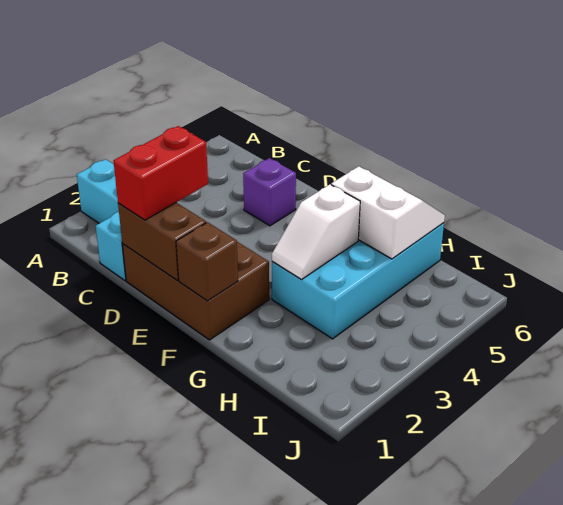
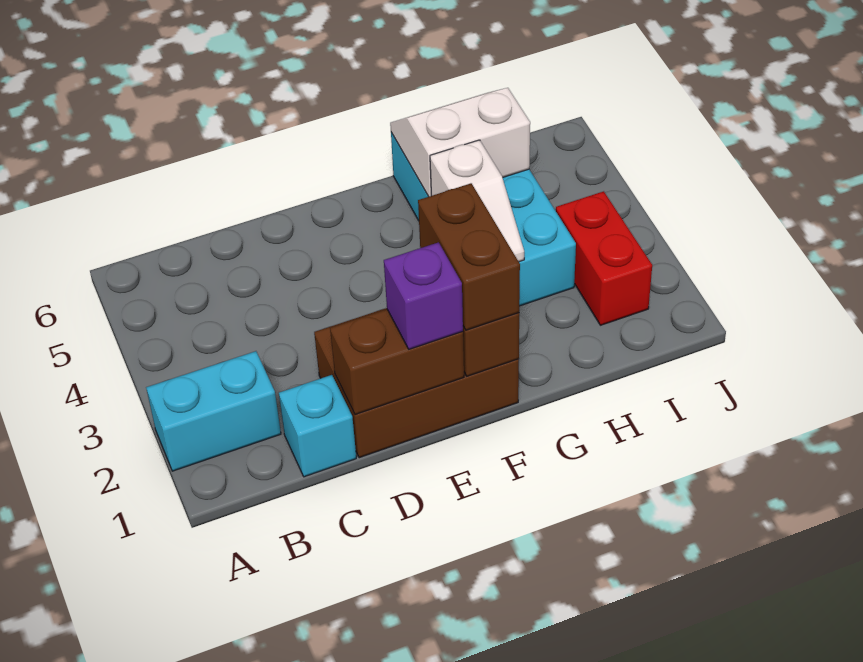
red brick D1:D2 level 3 -> red brick I2:I3 level 1
purple brick D5 level 1 -> purple brick E1 level 3
none -> brown brick F1:F2 level 3

